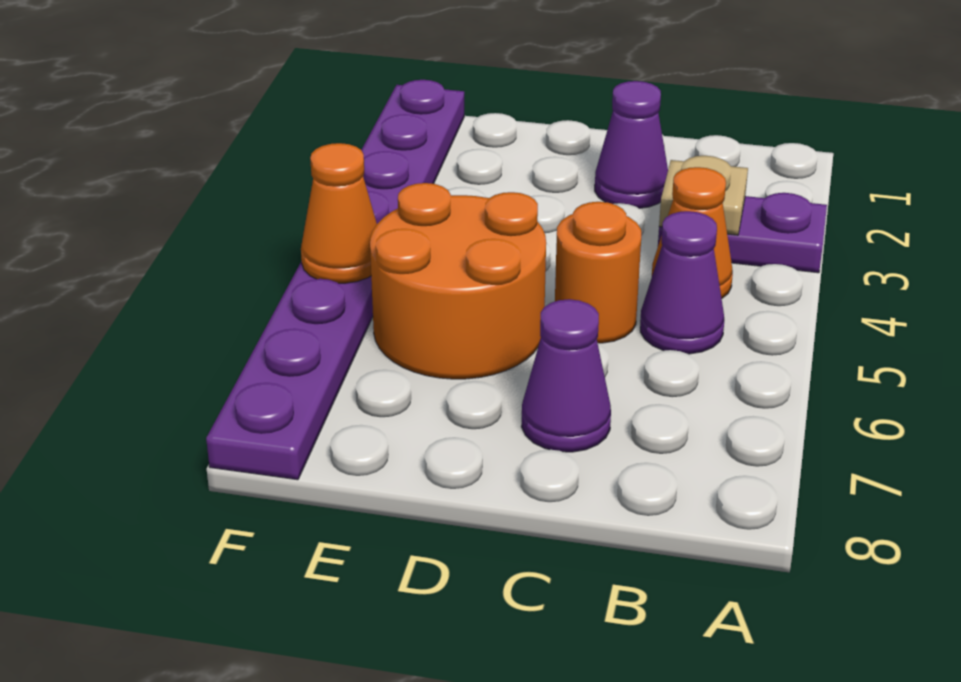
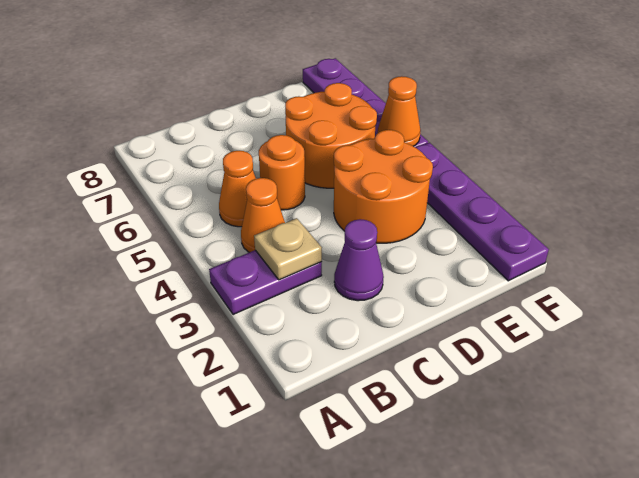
purple cone B5 level 1 -> orange cone B5 level 1
purple cone C7 level 1 -> none
none -> orange round brick D3:E4 level 1

